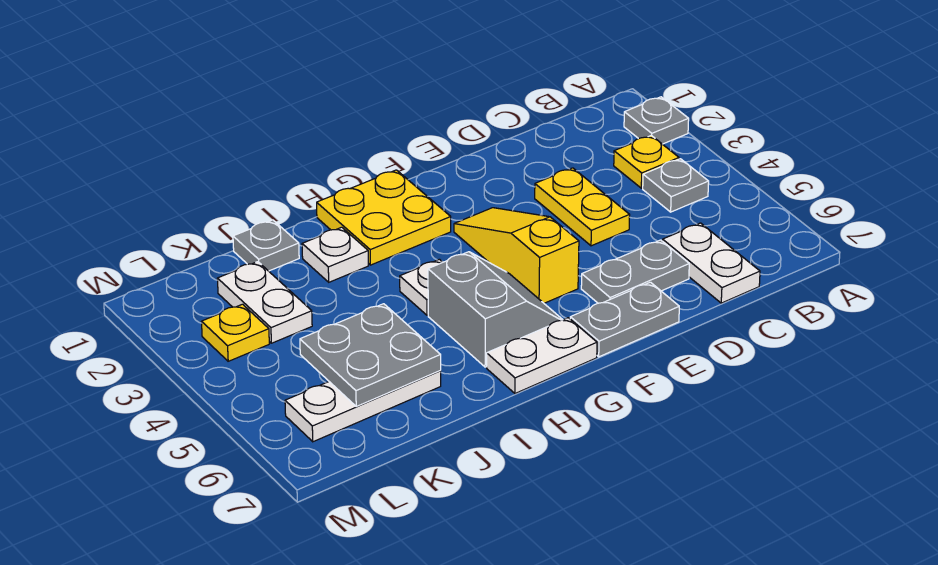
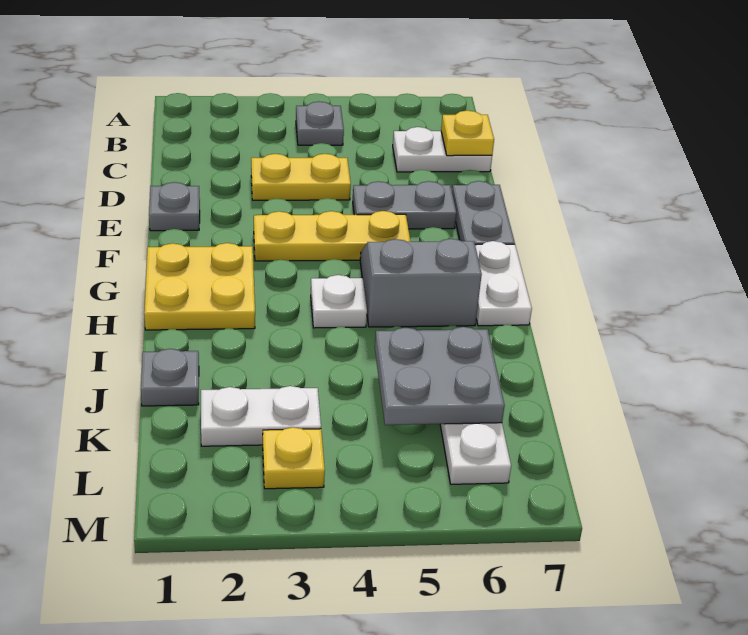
grey plate A2 level 1 -> grey plate E1 level 1
yellow plate B3 level 1 -> yellow plate C7 level 2
grey plate D6:E6 level 1 -> grey plate E5:E6 level 1
yellow slope F3:F5 level 1 top 5 -> yellow plate F3:F5 level 1
white plate I2 level 1 -> none

